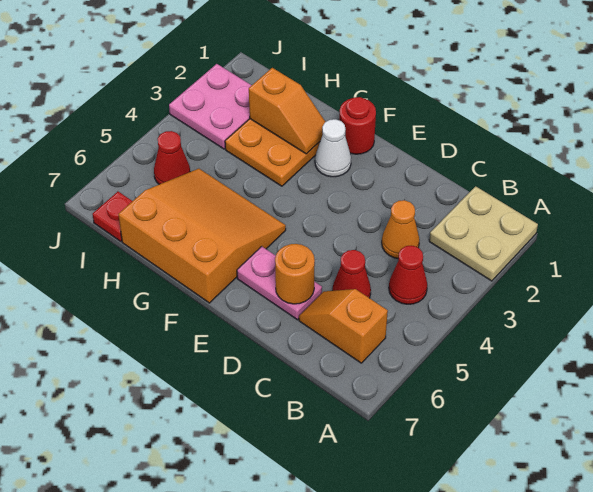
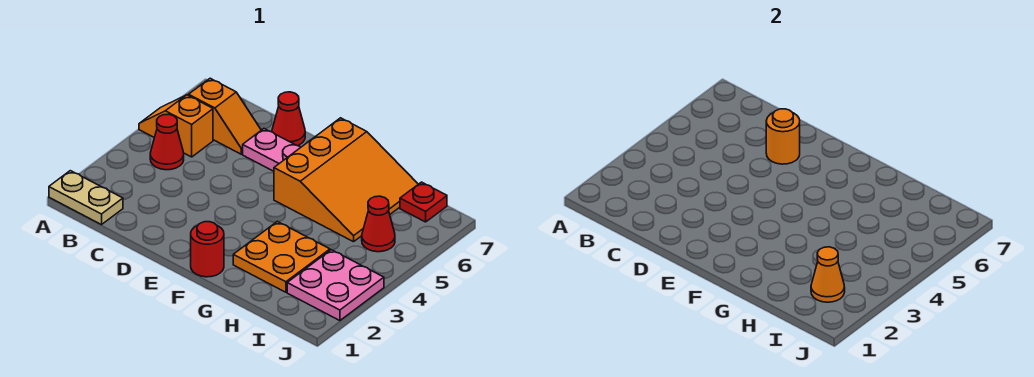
tan plate A1:B2 level 1 -> tan plate A1:B1 level 1
orange cone C3 level 1 -> orange cone I2 level 2
red cone C5 level 1 -> red cone D7 level 1
white cone F2 level 1 -> none
orange slope F5:H7 level 1 top 7 -> orange slope F5:H7 level 1 top F
orange slope G2:H2 level 2 top H -> orange slope A5:B5 level 1 top B

